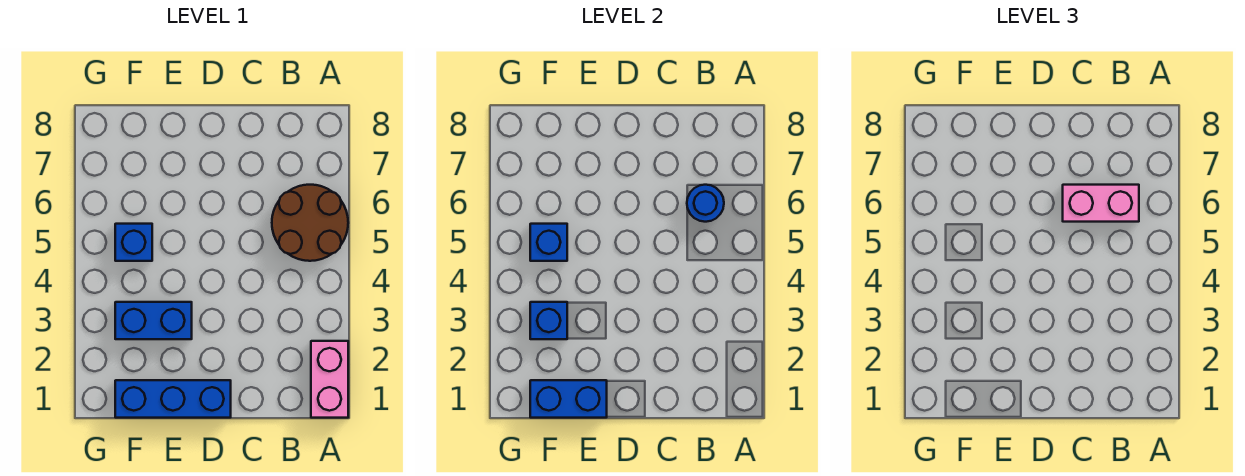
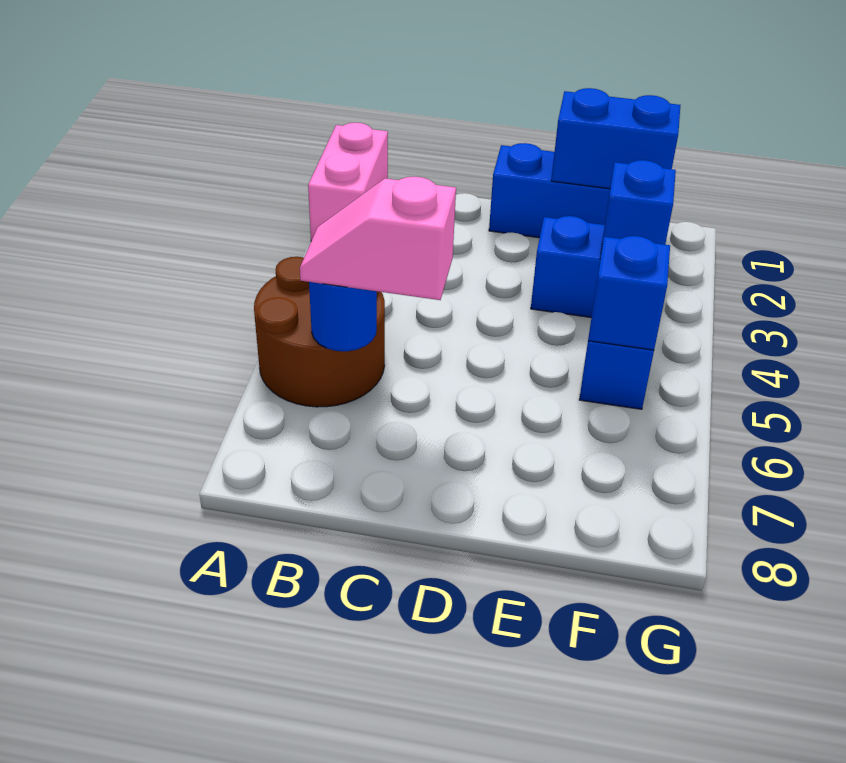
pink brick B6:C6 level 3 -> pink slope B6:C6 level 3 top C

